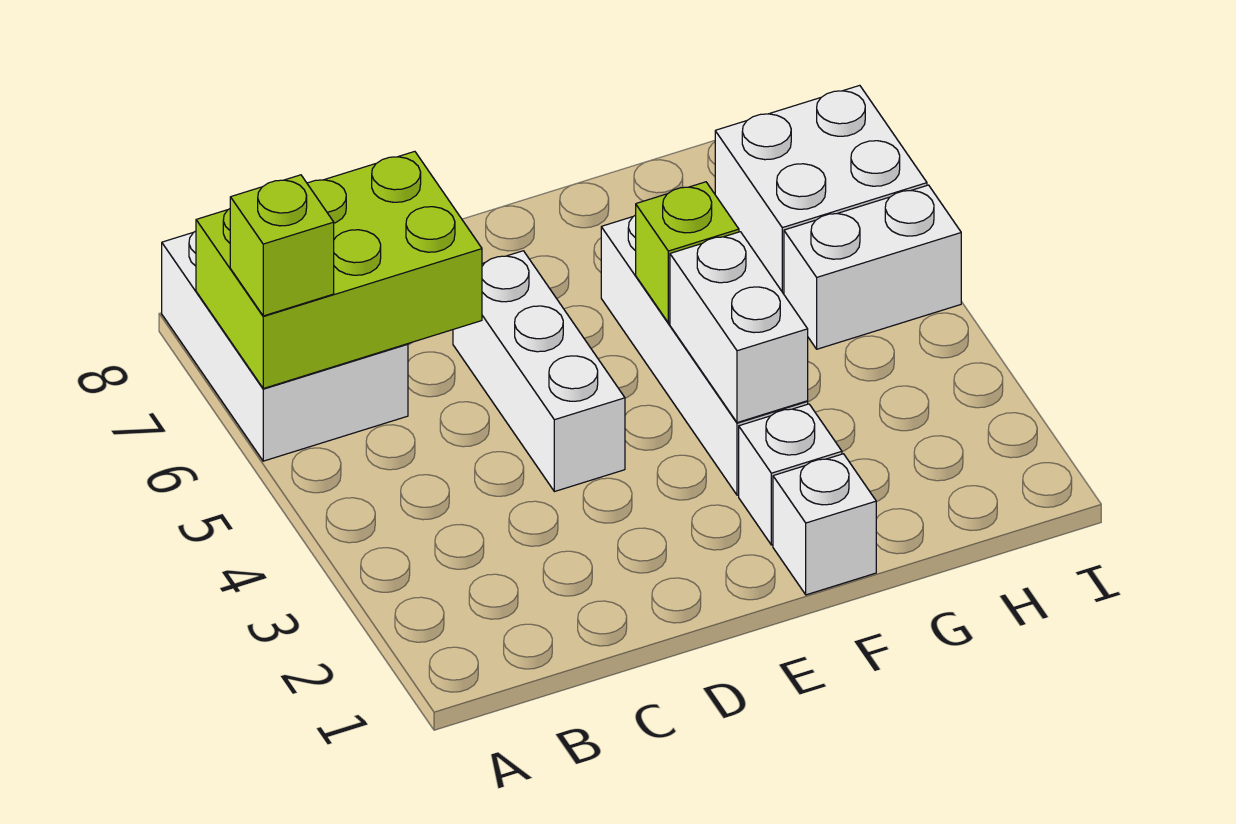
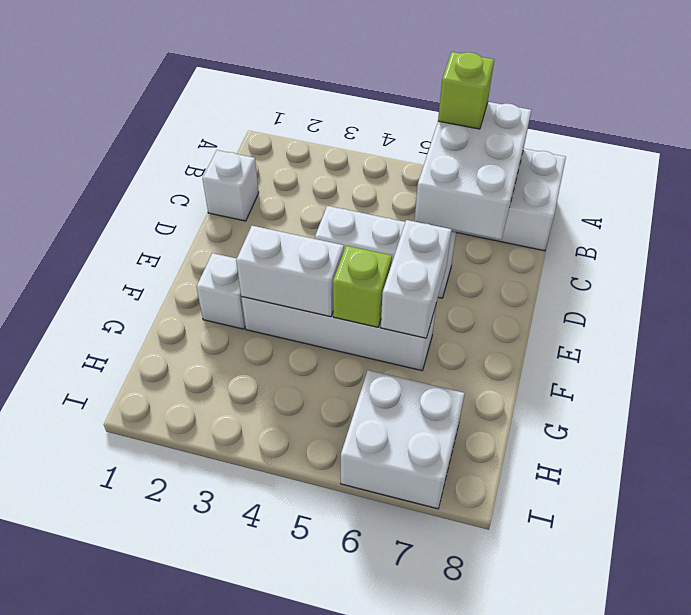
lime brick A6:C7 level 2 -> white brick A6:C7 level 2
white brick F1 level 1 -> white brick C1 level 1
white brick H5:I5 level 1 -> white brick E6:F6 level 2

